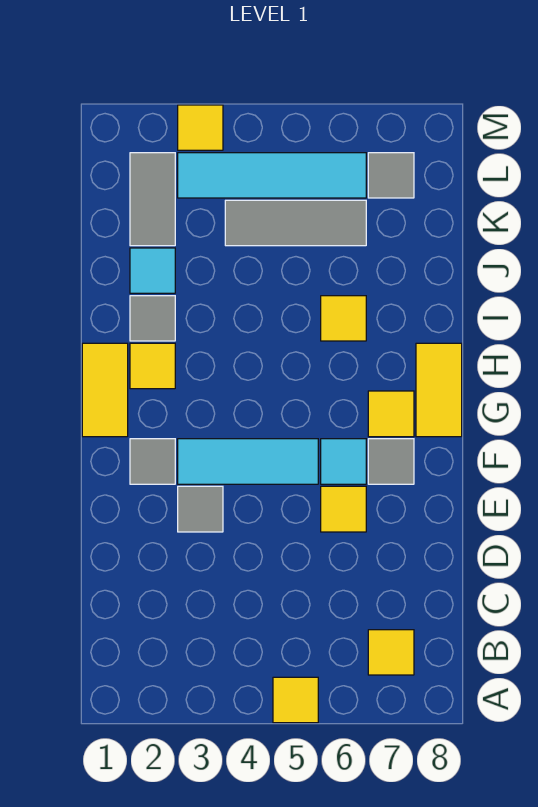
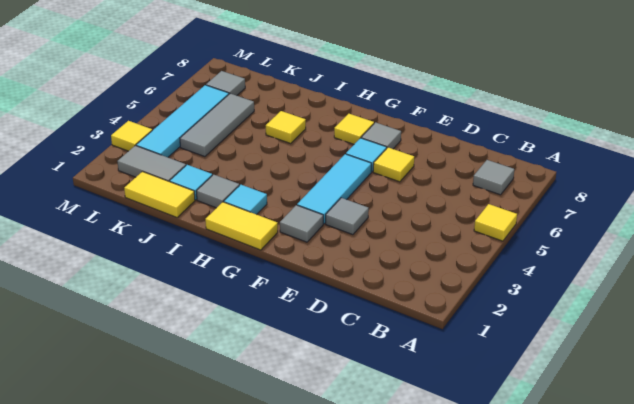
yellow tile B7 level 1 -> grey tile B7 level 1
yellow tile G8:H8 level 1 -> yellow tile J1:K1 level 1
yellow tile H2 level 1 -> cyan tile H2 level 1

